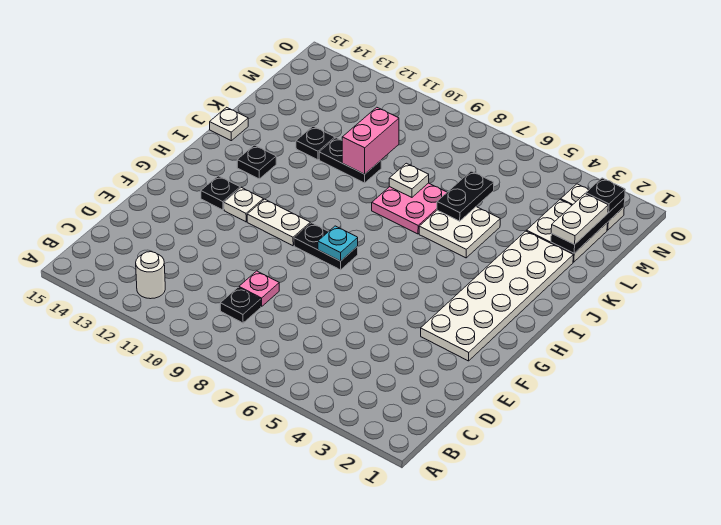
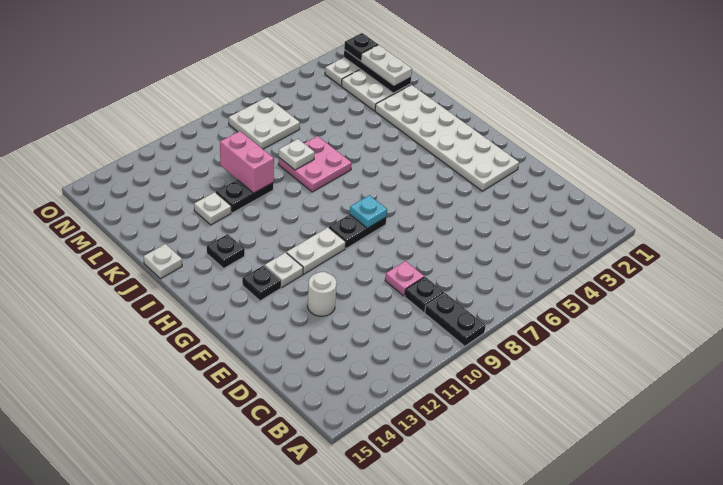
white round brick B12 level 1 -> white round brick E12 level 1
white plate J5:K6 level 1 -> white plate M7:N8 level 1
black plate K6:L6 level 2 -> black plate A9:B9 level 1
black plate K12 level 1 -> white plate K12 level 1

